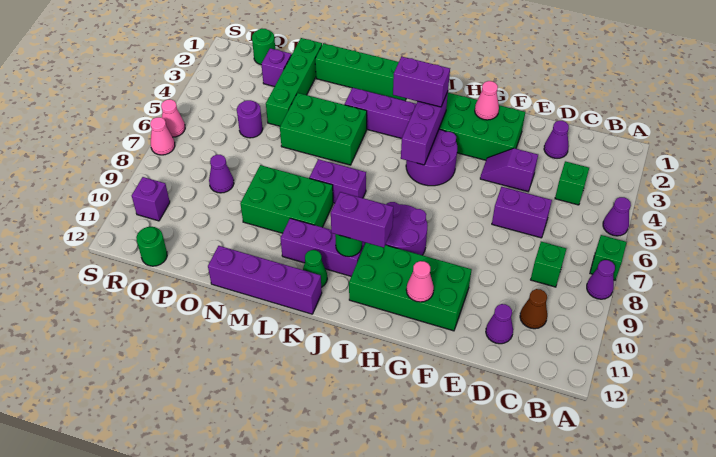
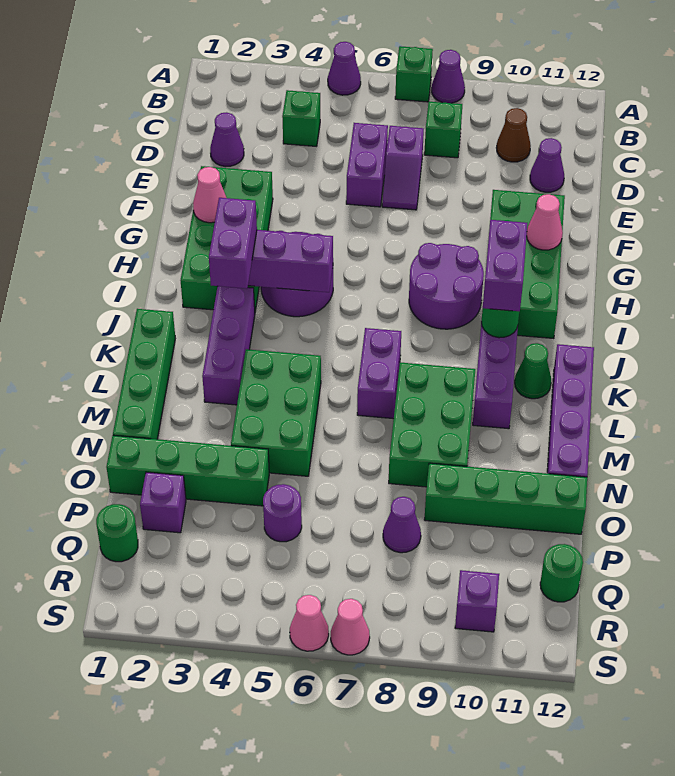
purple slope E4:F4 level 1 top E -> purple slope D7:E7 level 1 top D
none -> green brick O9:O12 level 1

